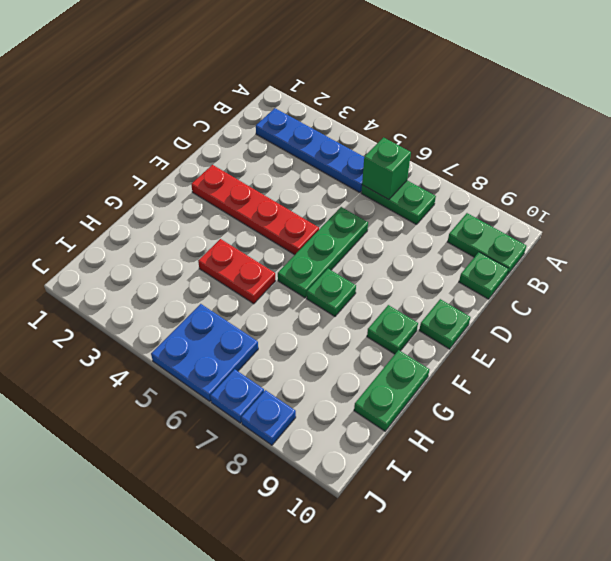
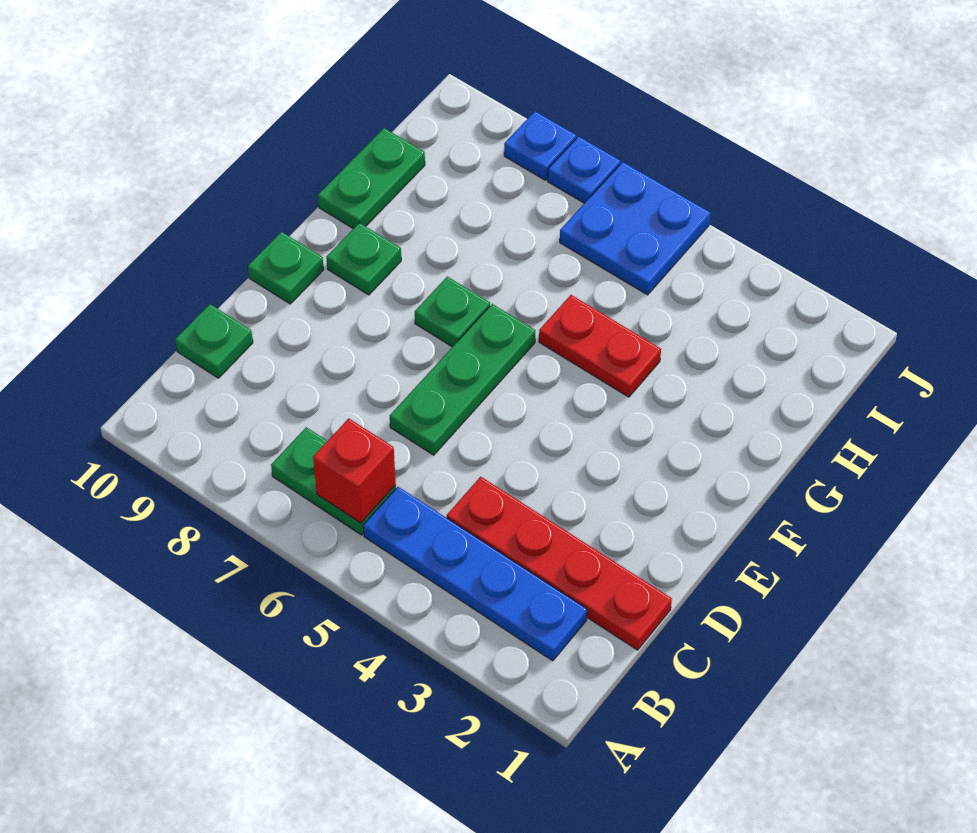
green brick B6 level 2 -> red brick B6 level 2
green plate B9:B10 level 1 -> none
red plate E2:E5 level 1 -> red plate C1:C4 level 1

